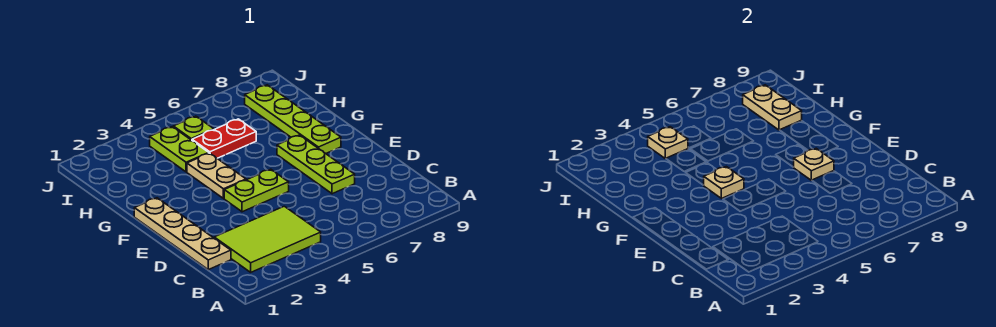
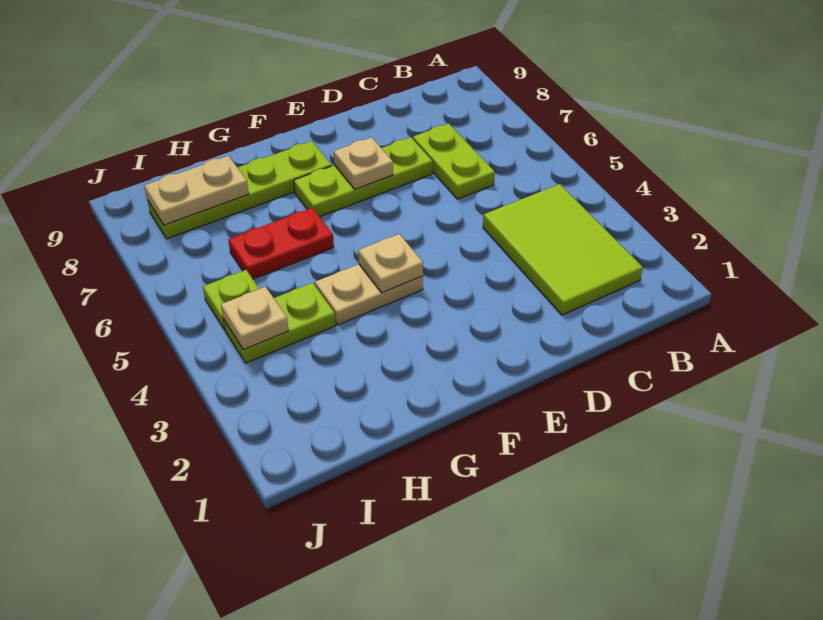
tan plate C1:F1 level 1 -> none
lime plate E4:E5 level 1 -> lime plate C6:C7 level 1
red plate H5:H6 level 1 -> red plate G6:H6 level 1

